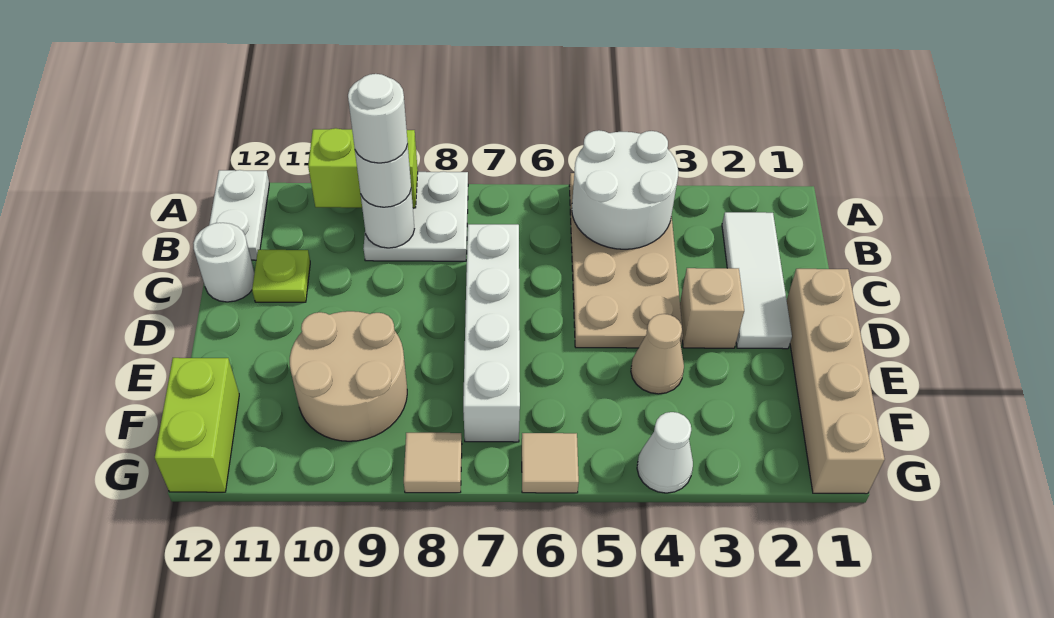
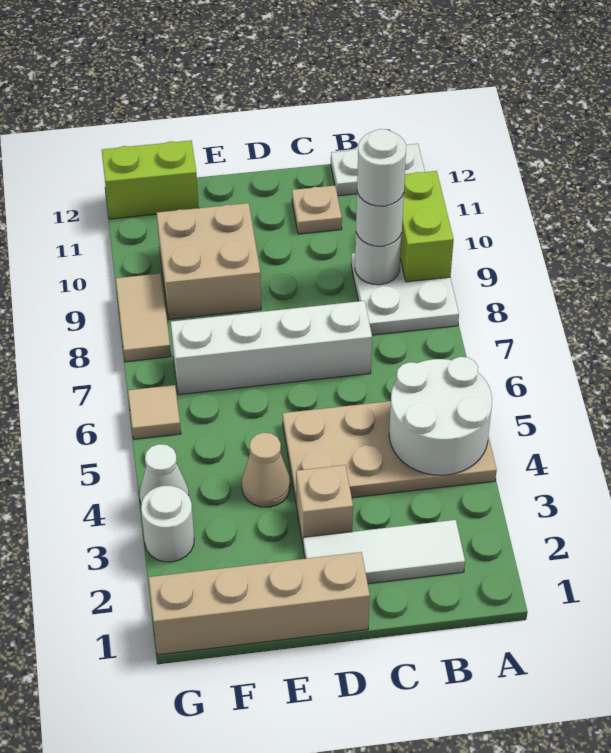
lime plate C11 level 1 -> tan plate C11 level 1
white round brick C12 level 1 -> white round brick G3 level 1
tan round brick E9:F10 level 1 -> tan brick E9:F10 level 1
tan tile G8 level 1 -> tan tile G8:G9 level 1

